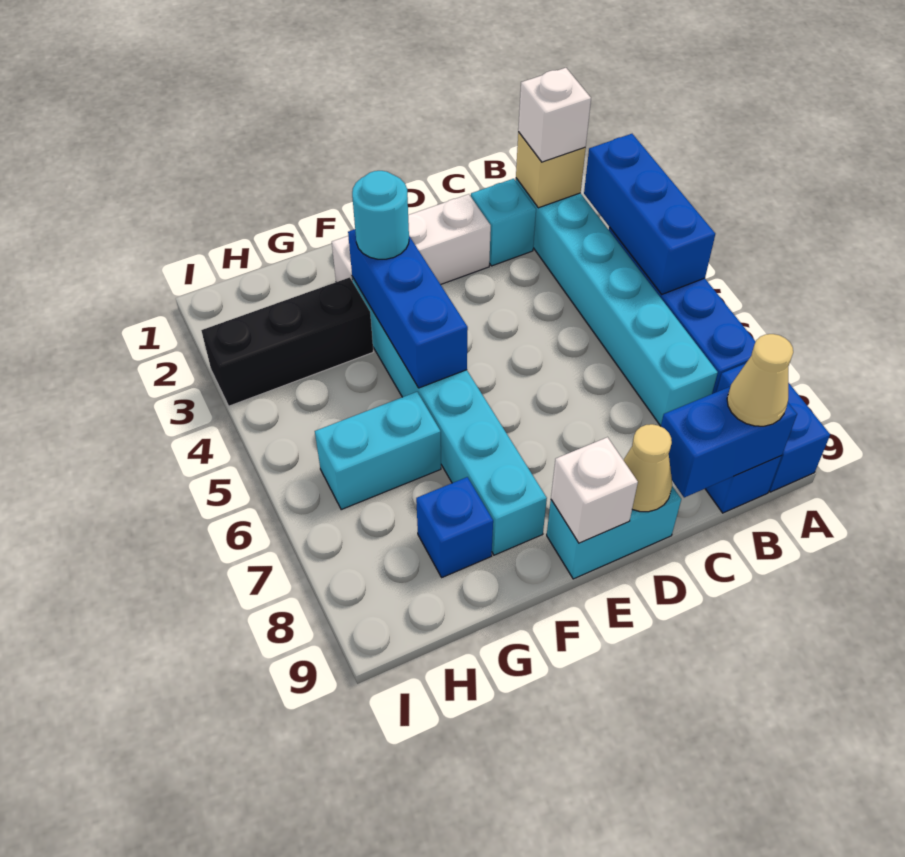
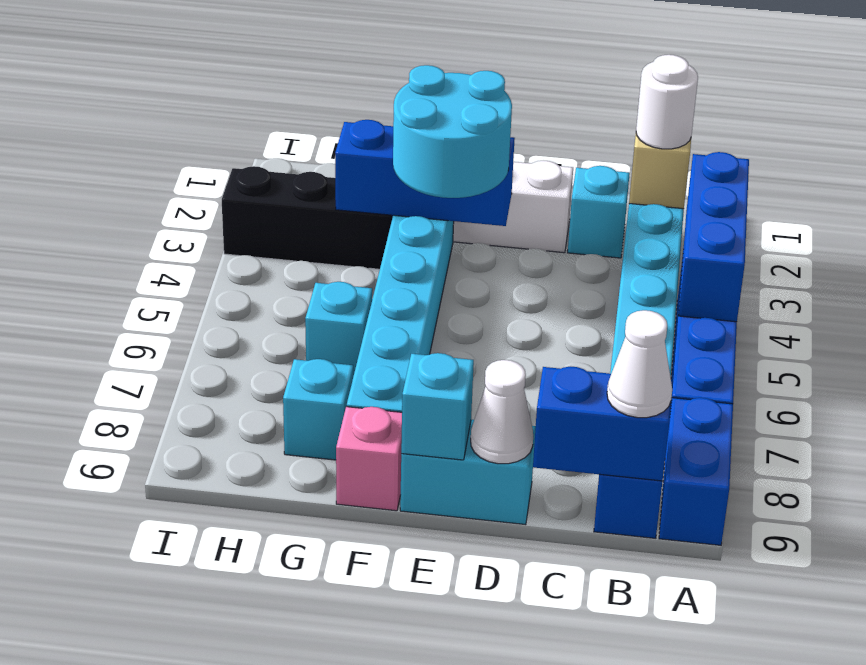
white brick B2 level 3 -> white round brick B2 level 3
tan cone B9 level 3 -> white cone B9 level 3
tan cone D9 level 2 -> white cone D9 level 2
white brick E9 level 2 -> cyan brick E9 level 2
blue brick F3:F5 level 2 -> blue brick E3:G3 level 2
cyan round brick F3 level 3 -> cyan round brick E3:F4 level 3
none -> pink brick F9 level 1
cyan brick G6:H6 level 1 -> cyan brick G6 level 1
blue brick G8 level 1 -> cyan brick G8 level 1

